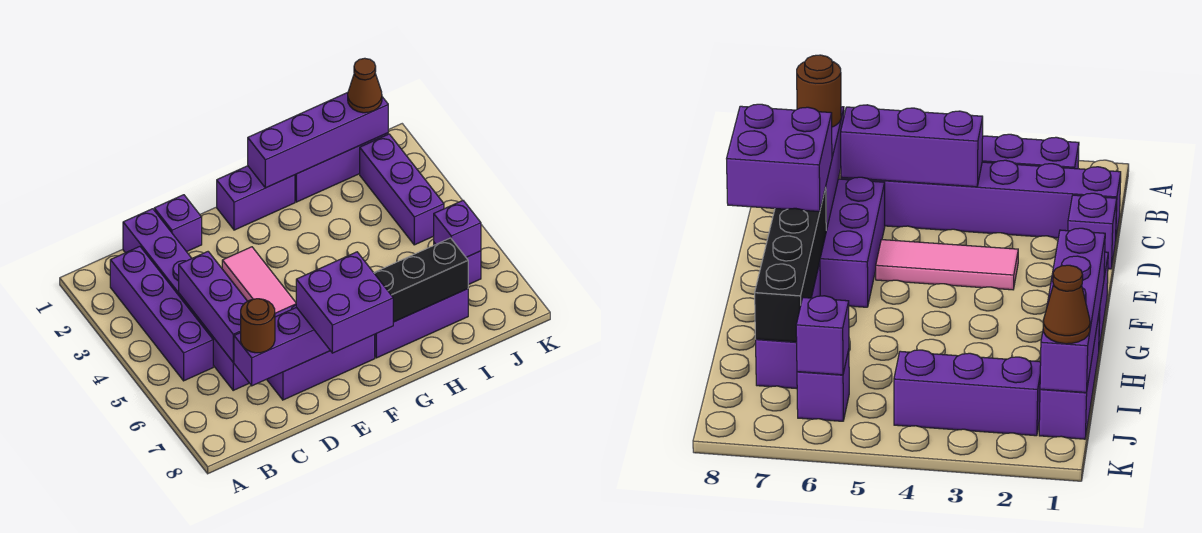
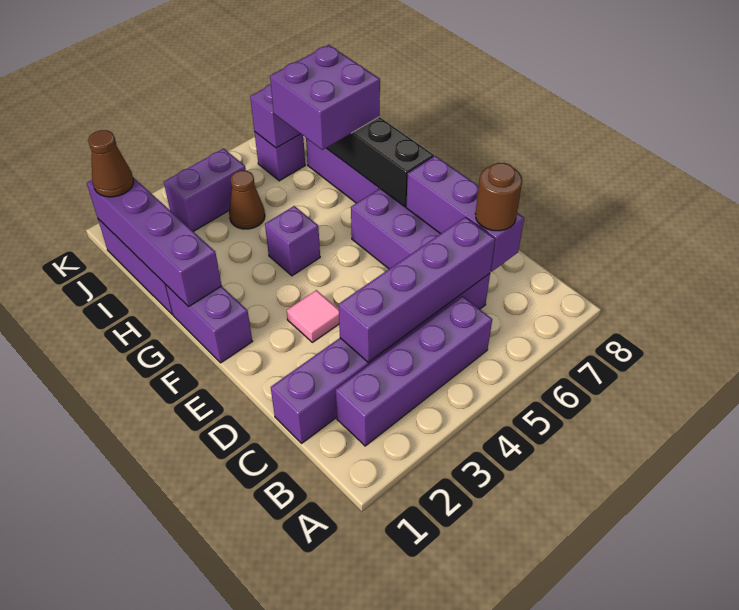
purple brick C4:C6 level 2 -> purple brick C3:C6 level 2
purple brick D1 level 1 -> purple brick G4 level 1
pink tile E3:E5 level 1 -> pink tile E3 level 1
purple brick E7:F8 level 3 -> purple brick H6:I7 level 3
none -> brown cone I4 level 1
purple brick J2:J4 level 1 -> purple brick J3:J4 level 1

